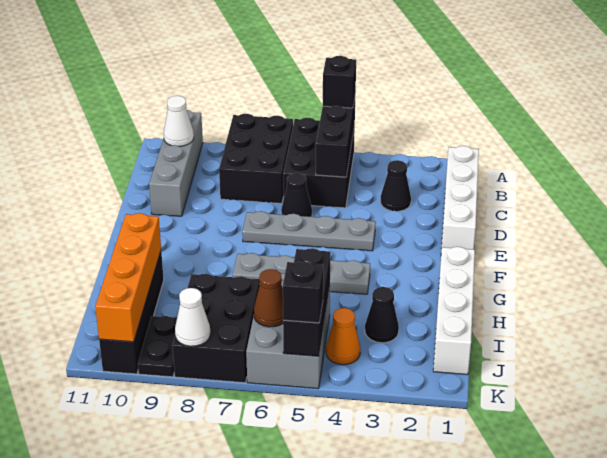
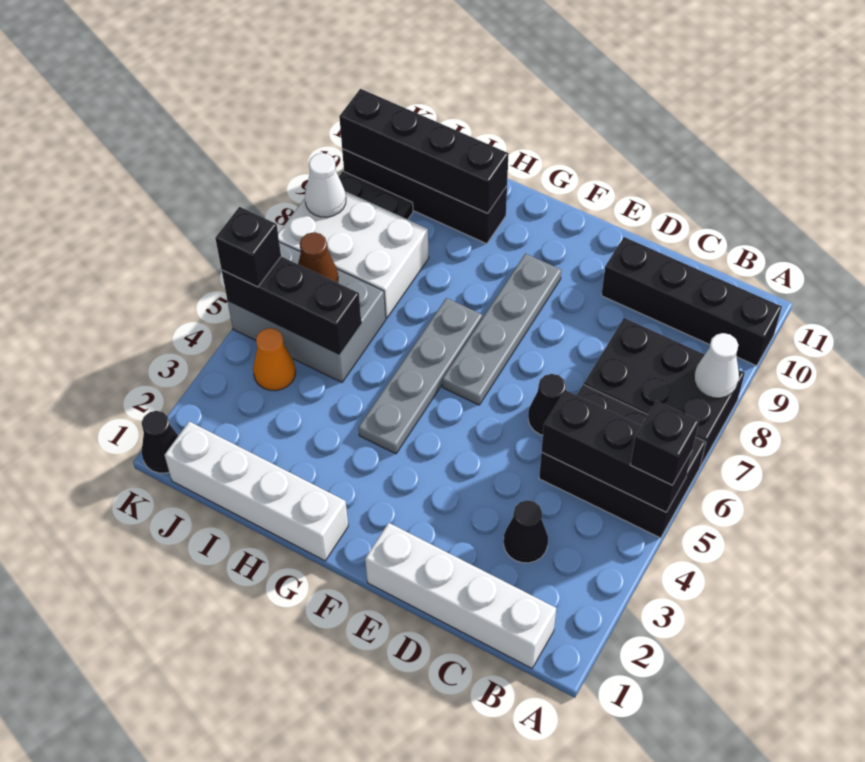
grey brick A10:D10 level 1 -> black brick A10:D10 level 1
white cone B10 level 2 -> white cone A8 level 2
grey plate E4:E7 level 1 -> grey plate F6:F9 level 1
orange brick H10:K10 level 2 -> black brick H10:K10 level 2
black cone I3 level 1 -> black cone K1 level 1
black brick I7:K8 level 1 -> white brick I7:K8 level 1

